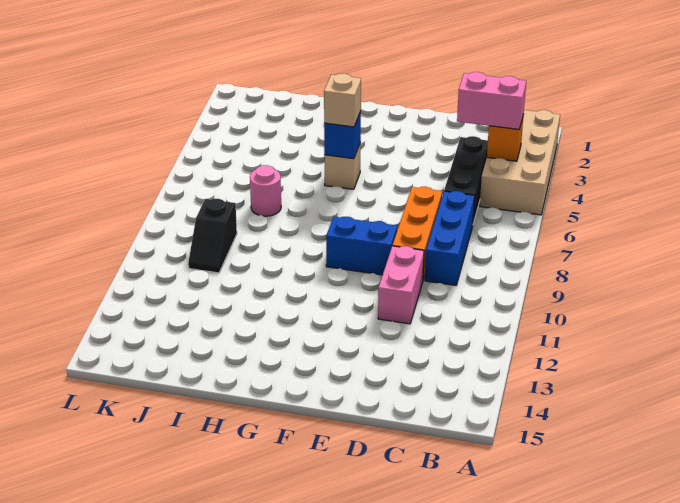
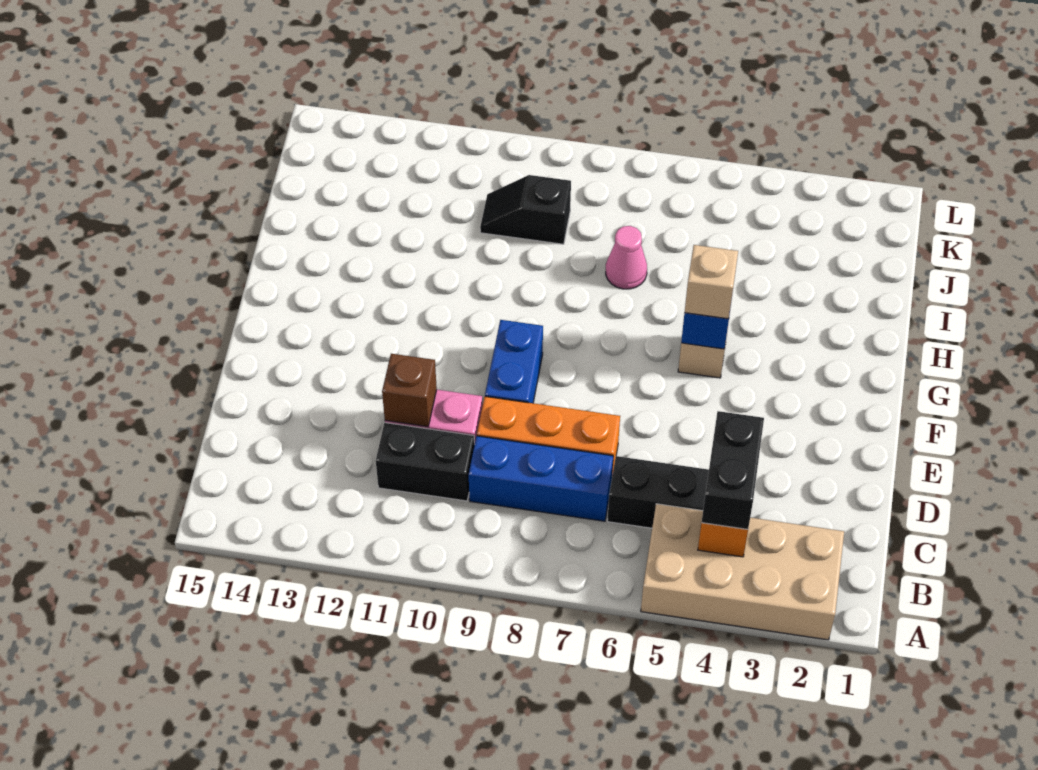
pink brick B4:C4 level 3 -> black brick B4:C4 level 3
none -> black brick C10:C11 level 1
none -> brown brick D11 level 2
pink round brick I7 level 1 -> pink cone I7 level 1

